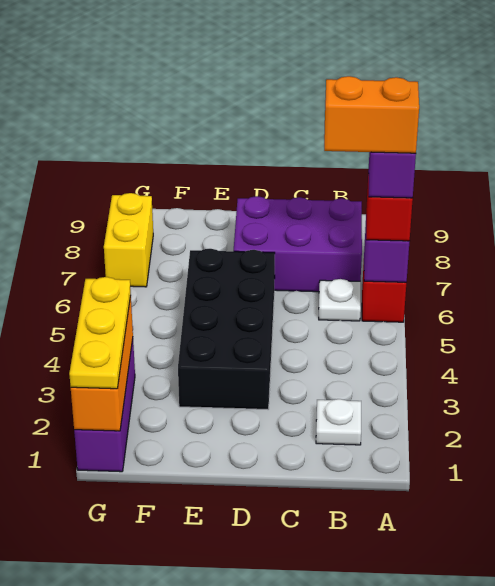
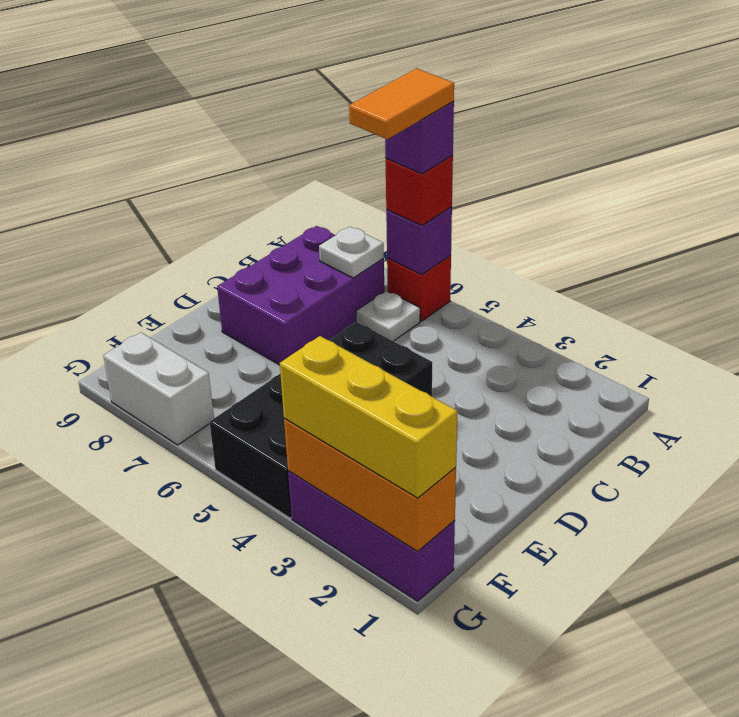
orange brick A6:B6 level 5 -> orange tile A6:B6 level 5
white plate B2 level 1 -> white plate B7 level 2
black brick D3:E6 level 1 -> black brick D4:G5 level 1
yellow plate G1:G3 level 3 -> yellow brick G1:G3 level 3
yellow brick G7:G8 level 1 -> white brick G7:G8 level 1

